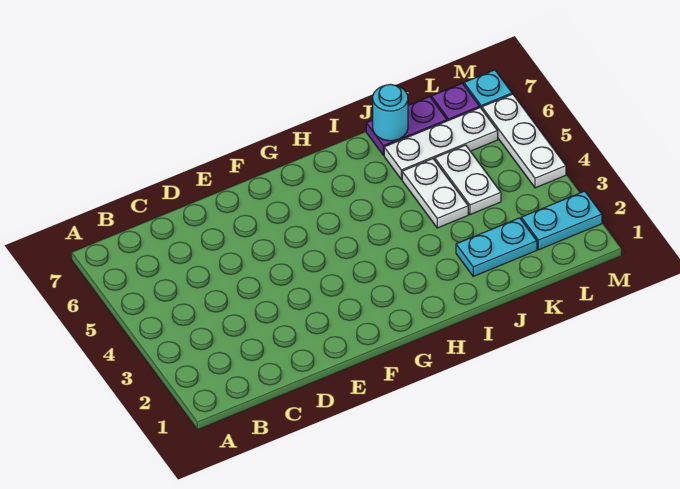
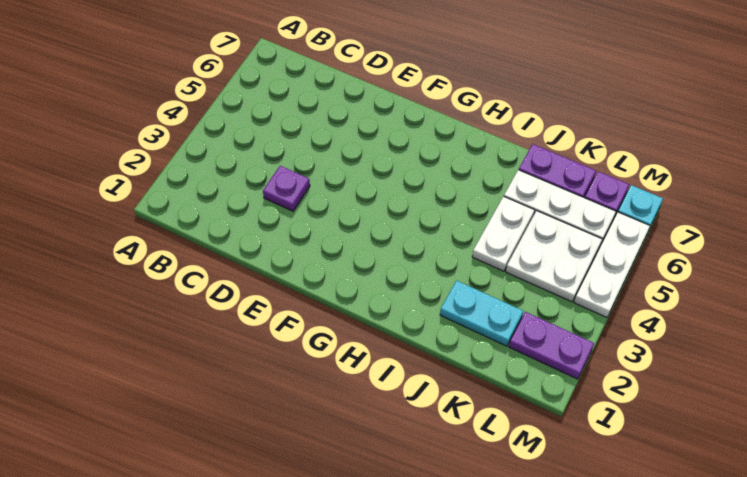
none -> purple plate D3 level 1
cyan round brick J7 level 2 -> none
white plate K4:K5 level 1 -> white plate K4:L5 level 1
cyan plate L2:M2 level 1 -> purple plate L2:M2 level 1

